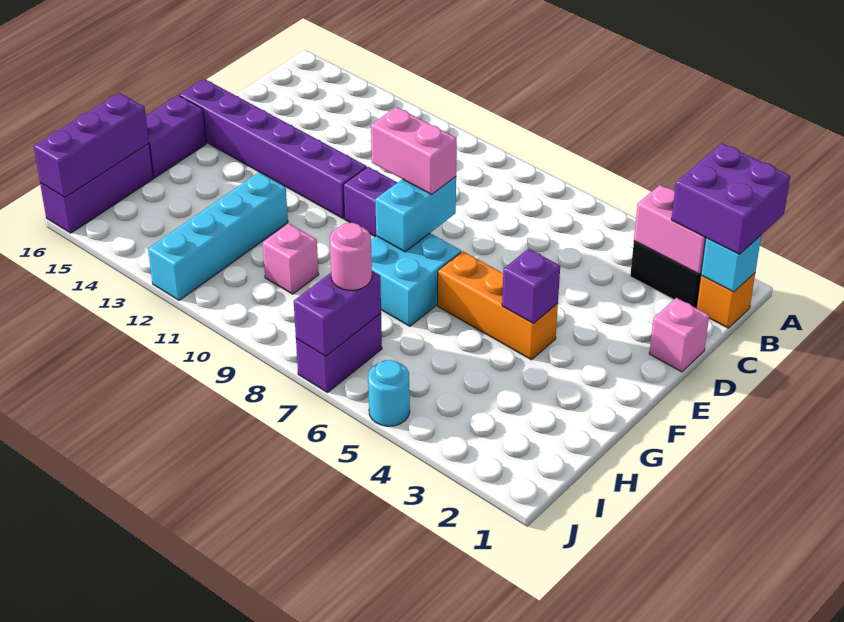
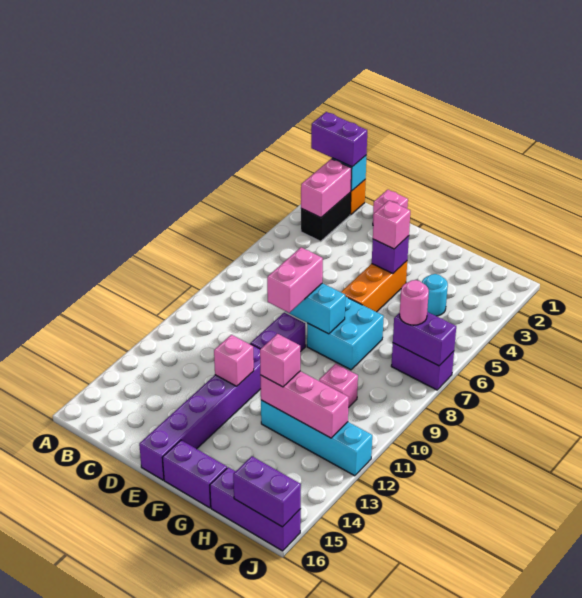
purple brick A1:B2 level 3 -> purple brick A1:B1 level 3
none -> pink brick E12 level 2
none -> pink brick F4 level 3
none -> pink brick G12:I12 level 2
none -> pink brick G12 level 3
purple brick H16:J16 level 2 -> purple brick I16:J16 level 2
cyan round brick J5 level 1 -> cyan round brick H4 level 1

